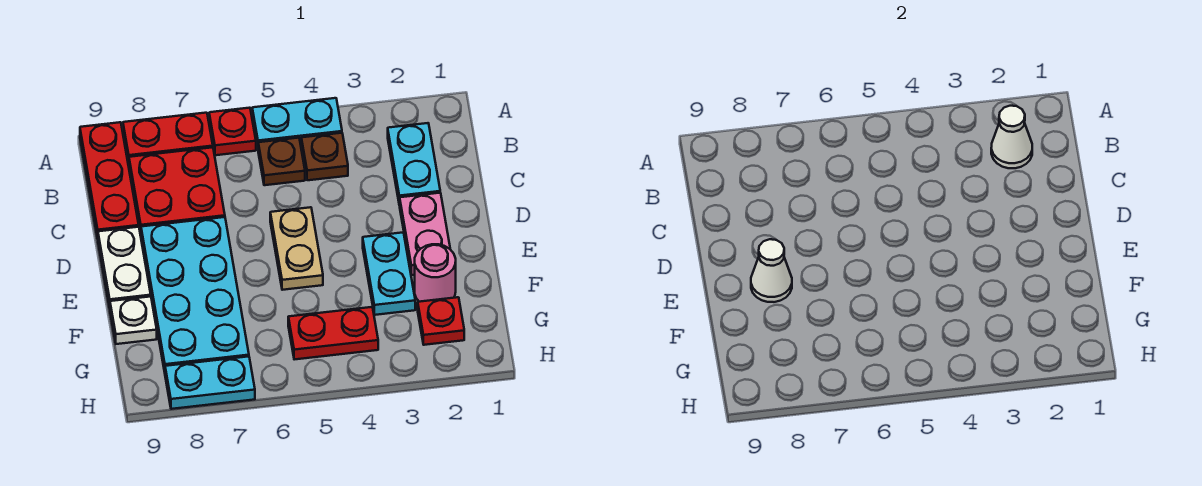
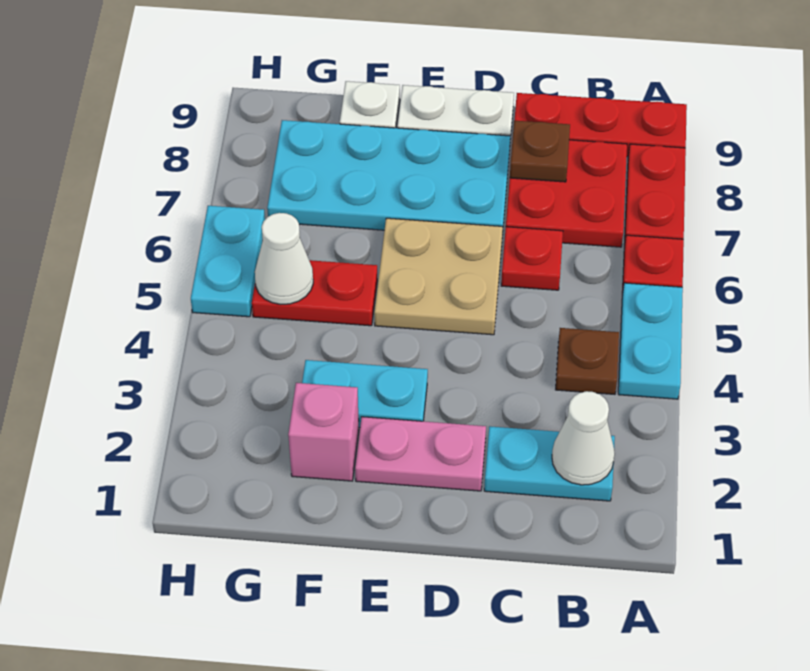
brown plate B5 level 1 -> brown plate C8 level 2
tan plate D5:E5 level 1 -> tan plate D5:E6 level 1
white cone E8 level 2 -> white cone G5 level 2
pink round brick F2 level 1 -> pink brick F2 level 1
red plate G2 level 1 -> red plate C6 level 1
red plate G4:G5 level 1 -> red plate F5:G5 level 1
cyan plate H7:H8 level 1 -> cyan plate H5:H6 level 1

